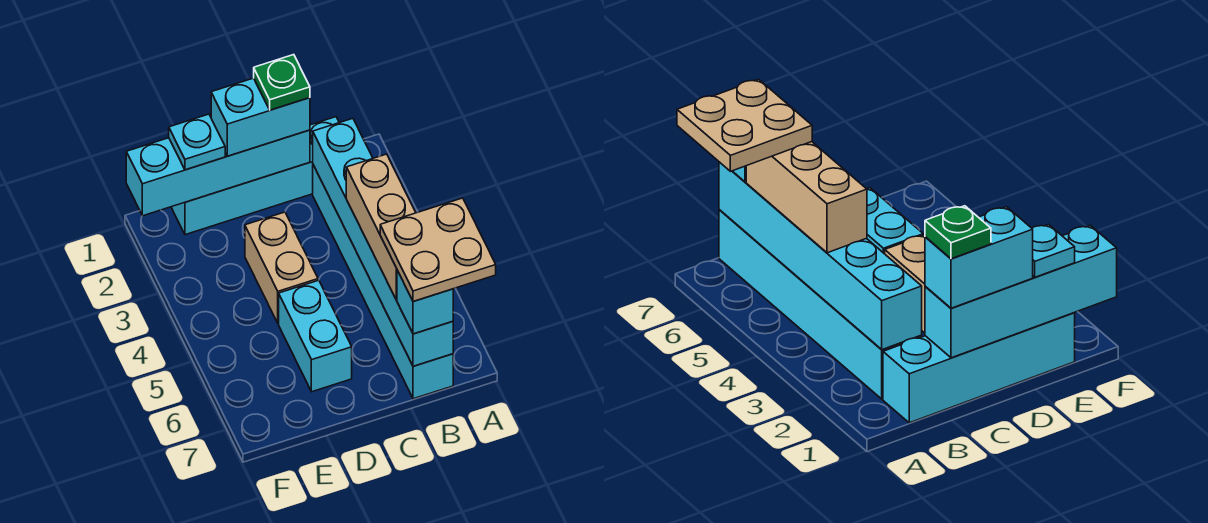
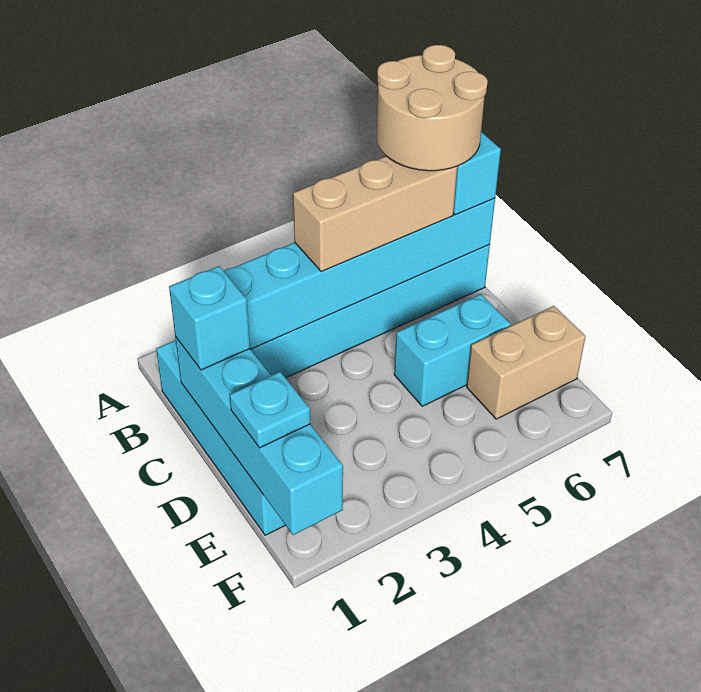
tan plate A6:B7 level 4 -> tan round brick A6:B7 level 4
cyan brick C1:D1 level 3 -> cyan brick C1 level 3
green plate C1 level 4 -> none
tan brick D3:D4 level 1 -> tan brick E6:E7 level 1

